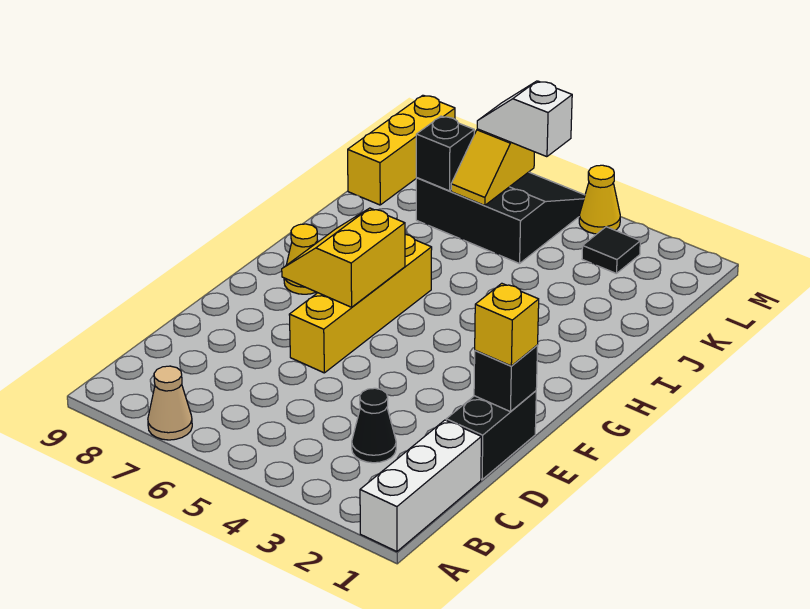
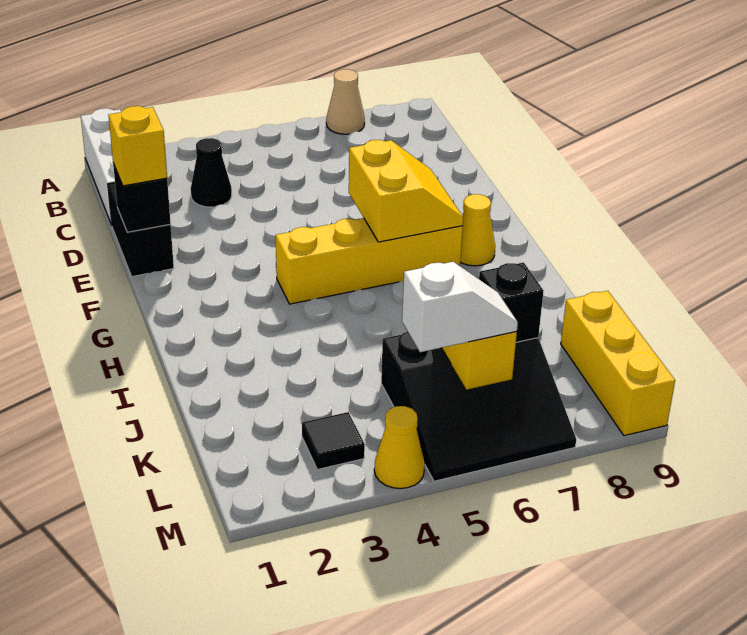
yellow brick E6:H6 level 1 -> yellow brick G4:G7 level 1

